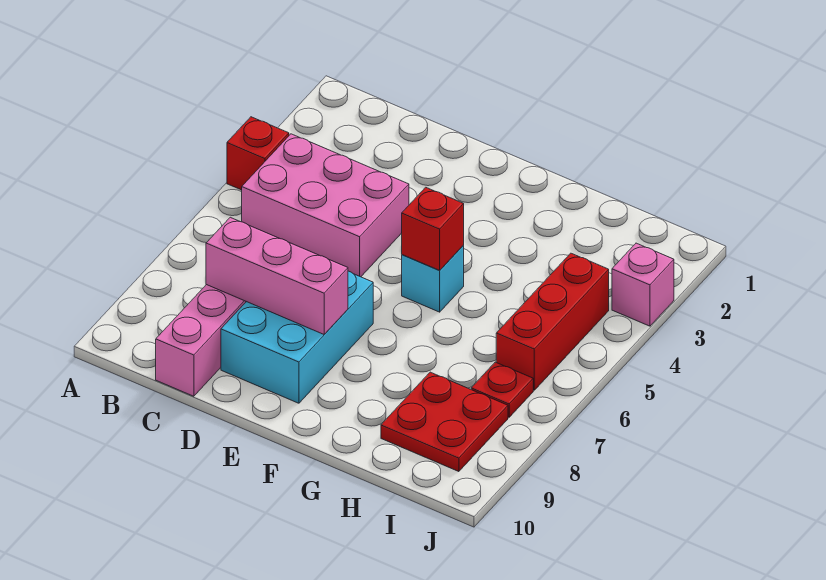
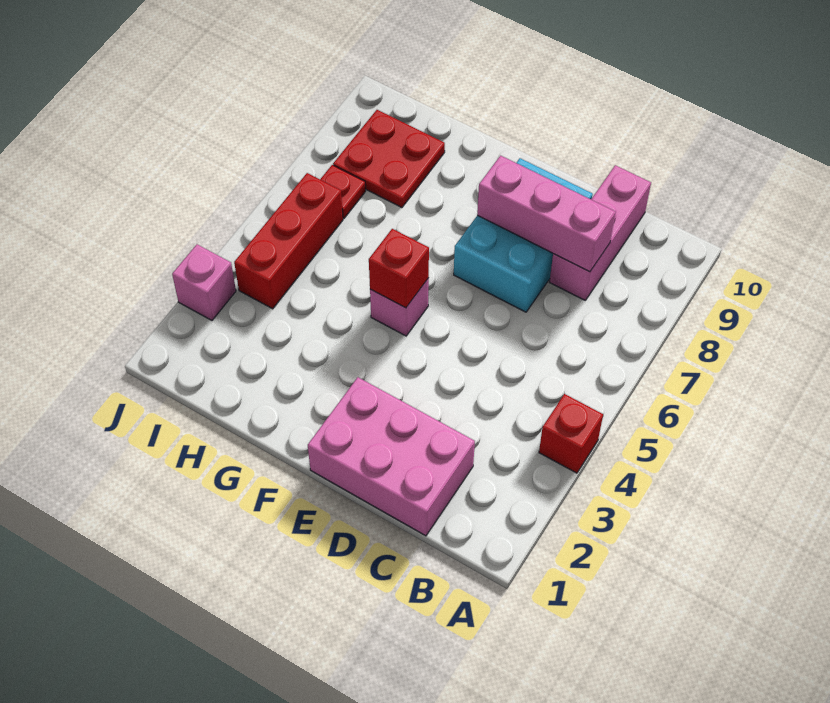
pink brick B4:D5 level 1 -> pink brick C1:E2 level 1
cyan brick F5 level 1 -> pink brick F5 level 1

